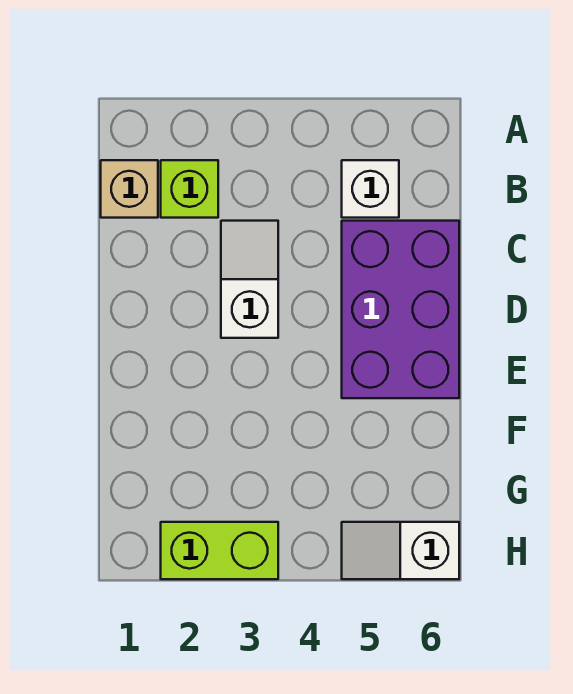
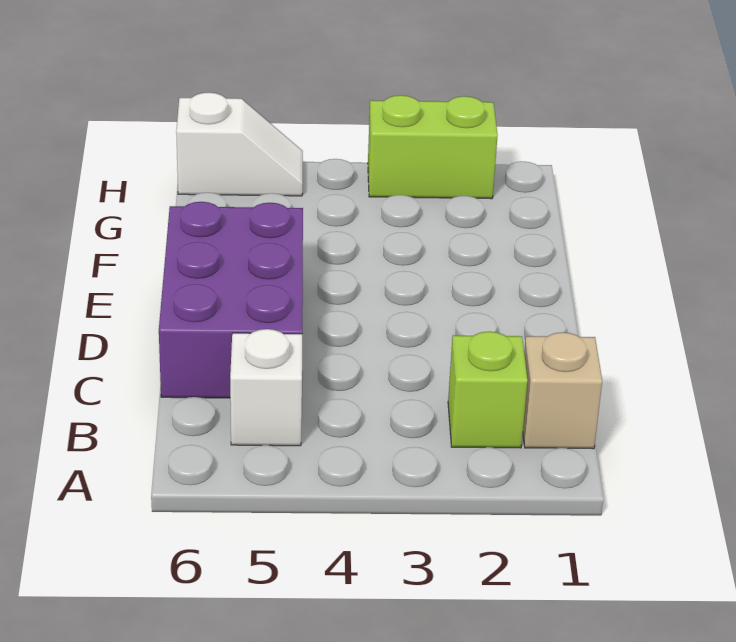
white slope C3:D3 level 1 top D -> none

